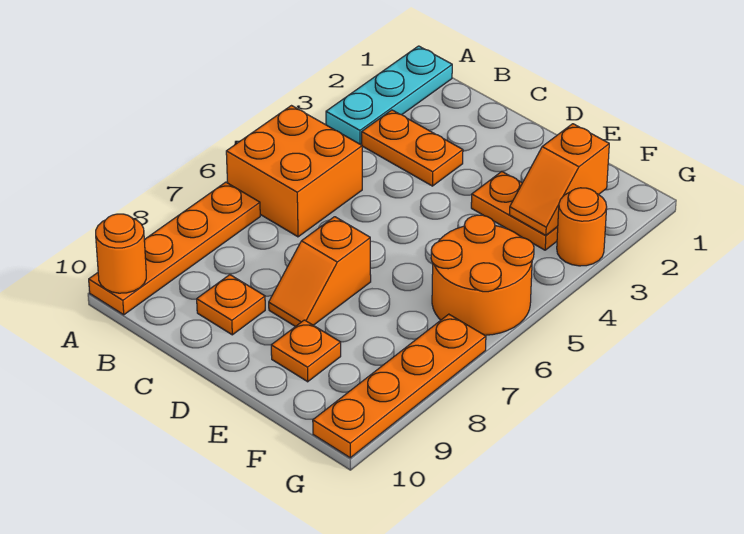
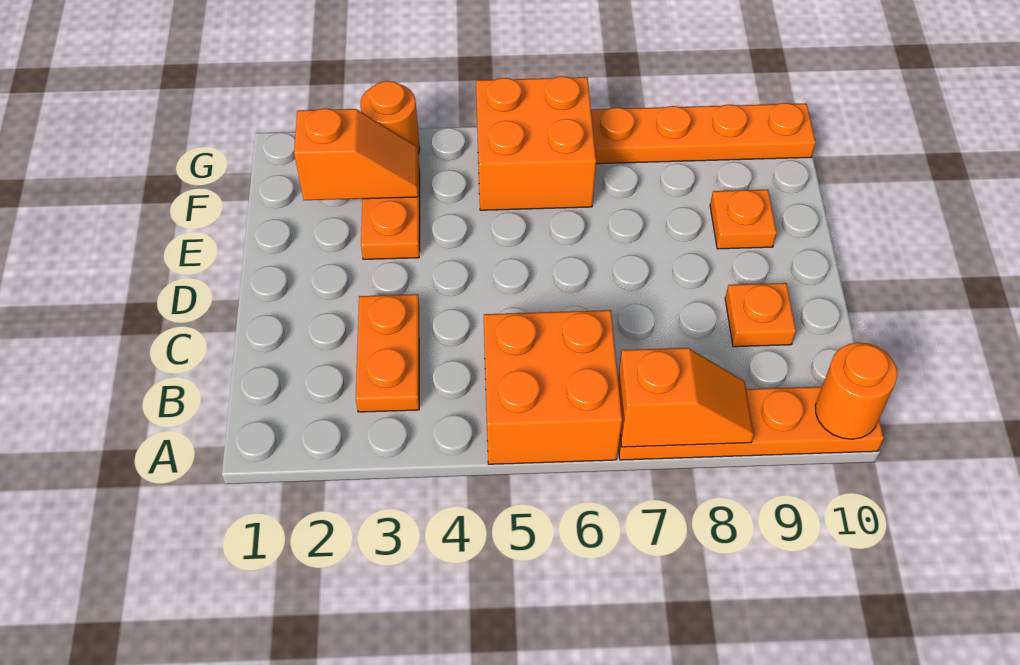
cyan plate A1:A3 level 1 -> none
orange slope D7:D8 level 1 top 7 -> orange slope A7:A8 level 2 top 7
orange round brick F5:G6 level 1 -> orange brick F5:G6 level 1

